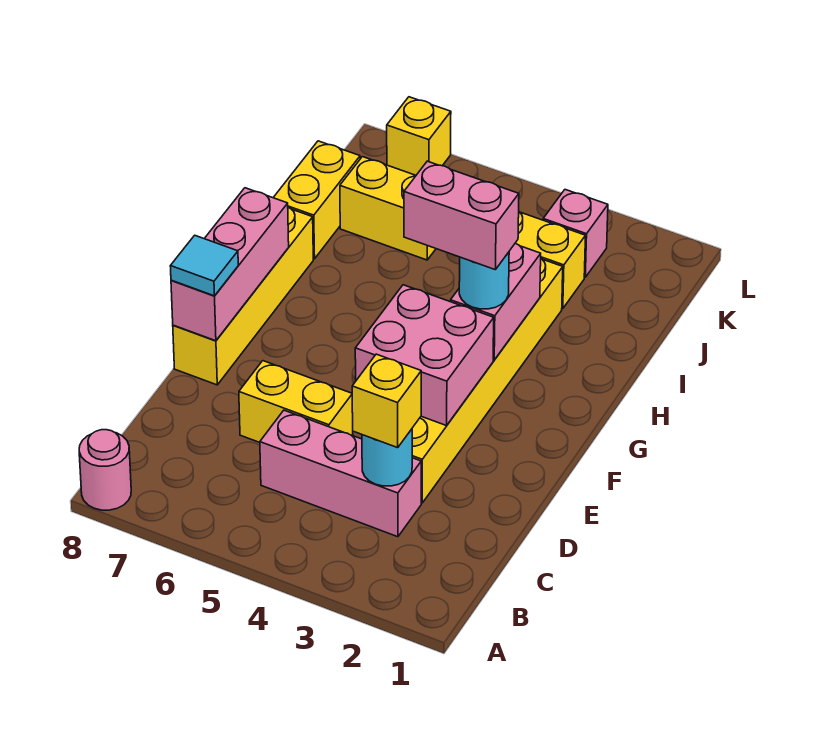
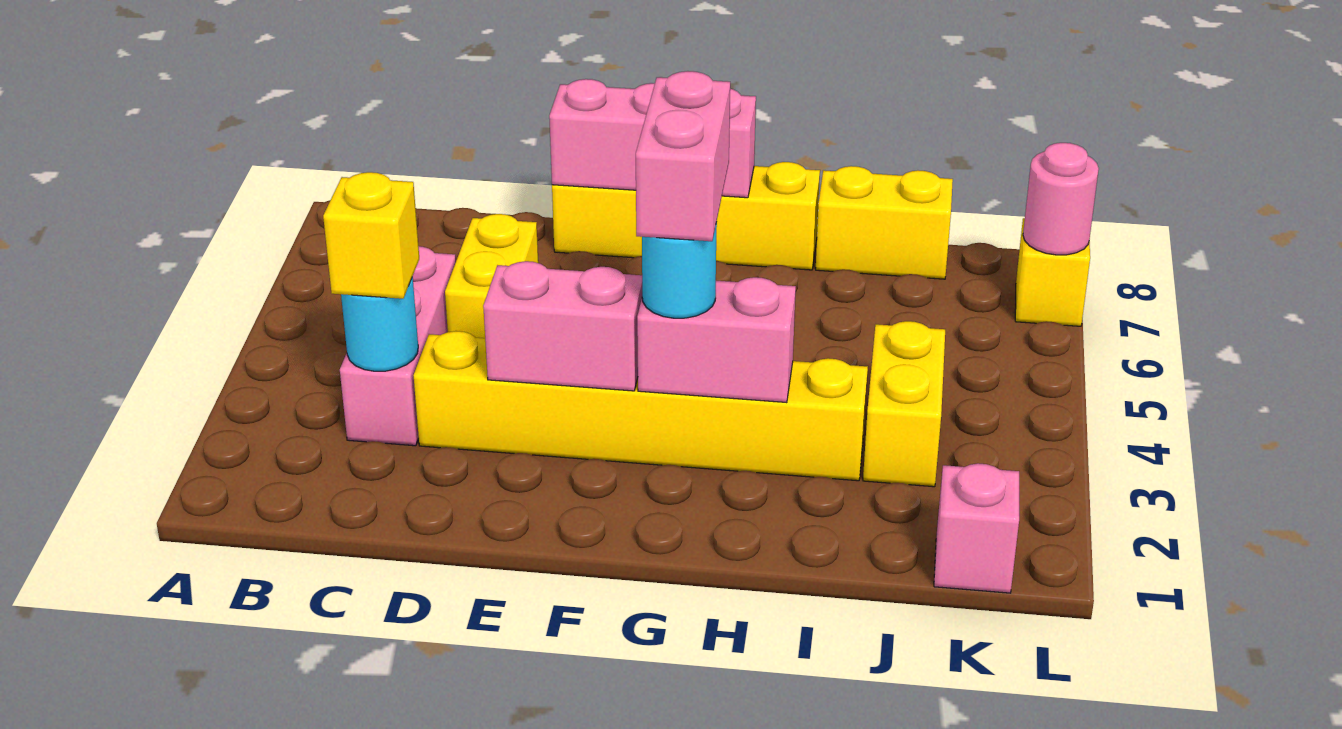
pink round brick A8 level 1 -> pink round brick L7 level 2
pink brick E3:F4 level 2 -> pink brick E3:F3 level 2
cyan tile E8 level 3 -> none
yellow brick J6:J7 level 1 -> none
pink brick K3 level 1 -> pink brick K1 level 1

